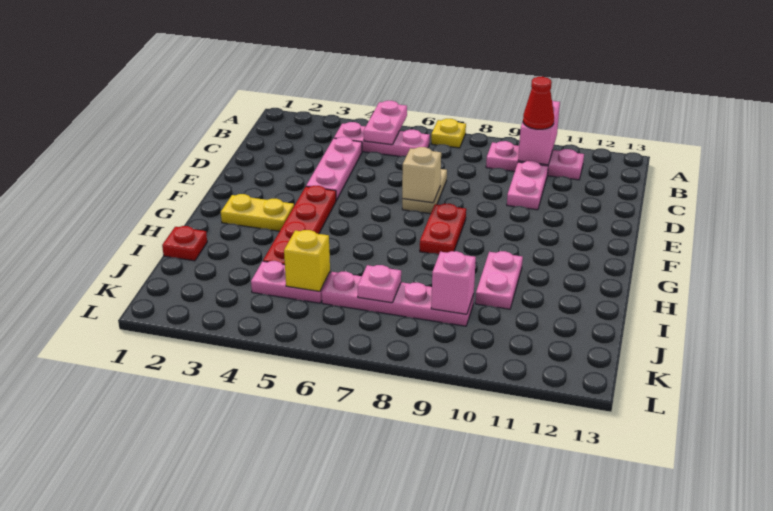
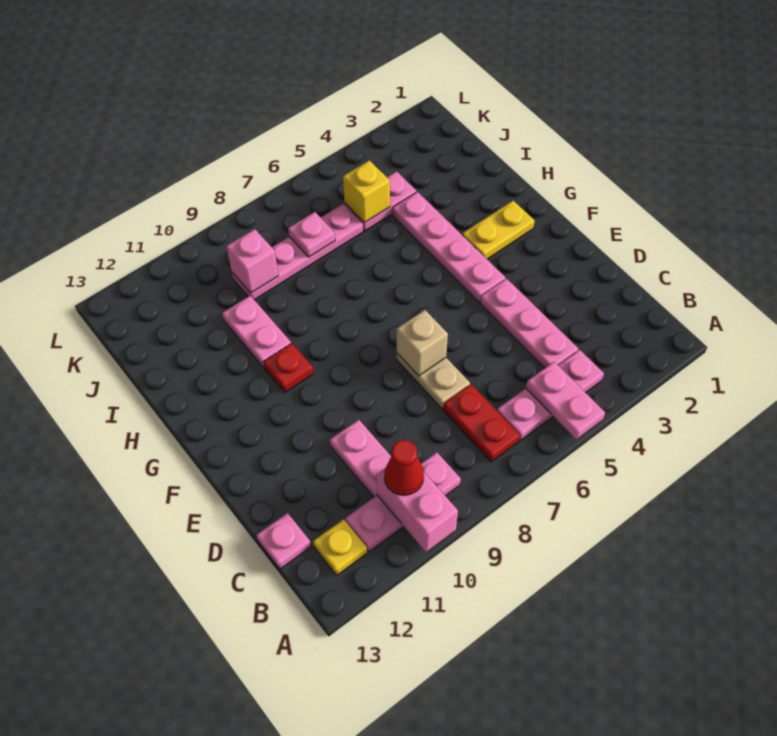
yellow plate A7 level 1 -> yellow plate B12 level 1
none -> pink plate C13 level 1
red plate F4:I4 level 1 -> pink plate F4:I4 level 1
red plate F8:G8 level 1 -> red plate B7:C7 level 1
red plate I1 level 1 -> red plate G10 level 1

